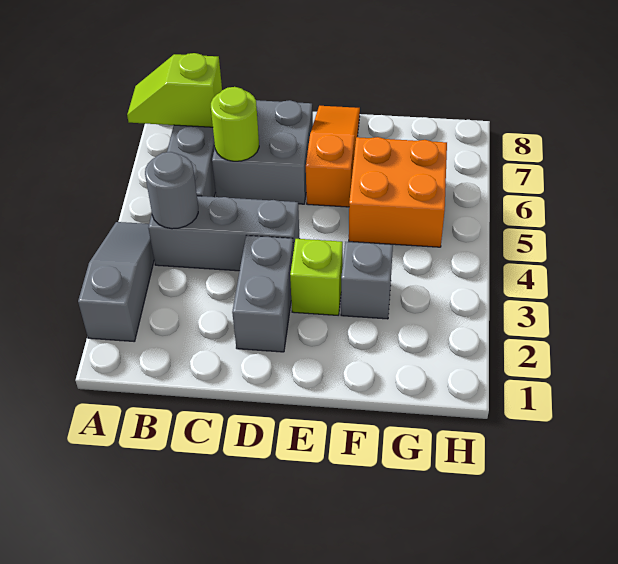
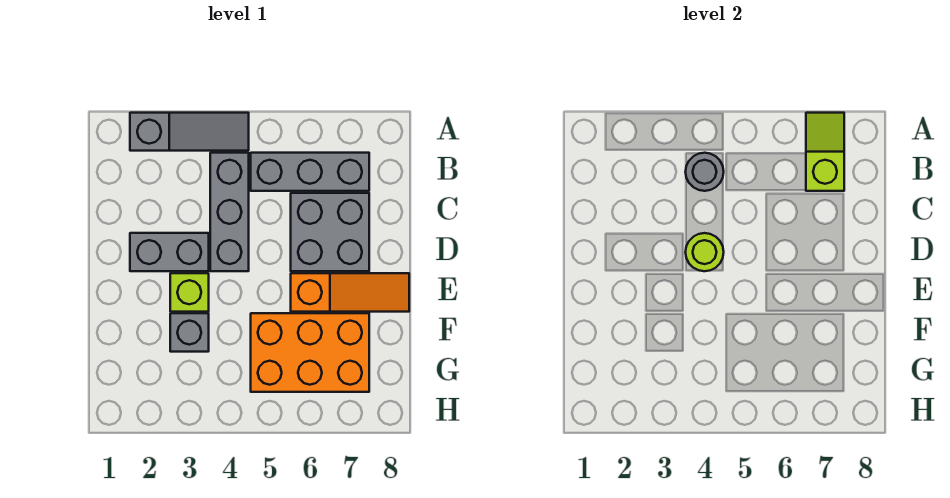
lime round brick C6 level 2 -> lime round brick D4 level 2
orange brick F5:G6 level 1 -> orange brick F5:G7 level 1

